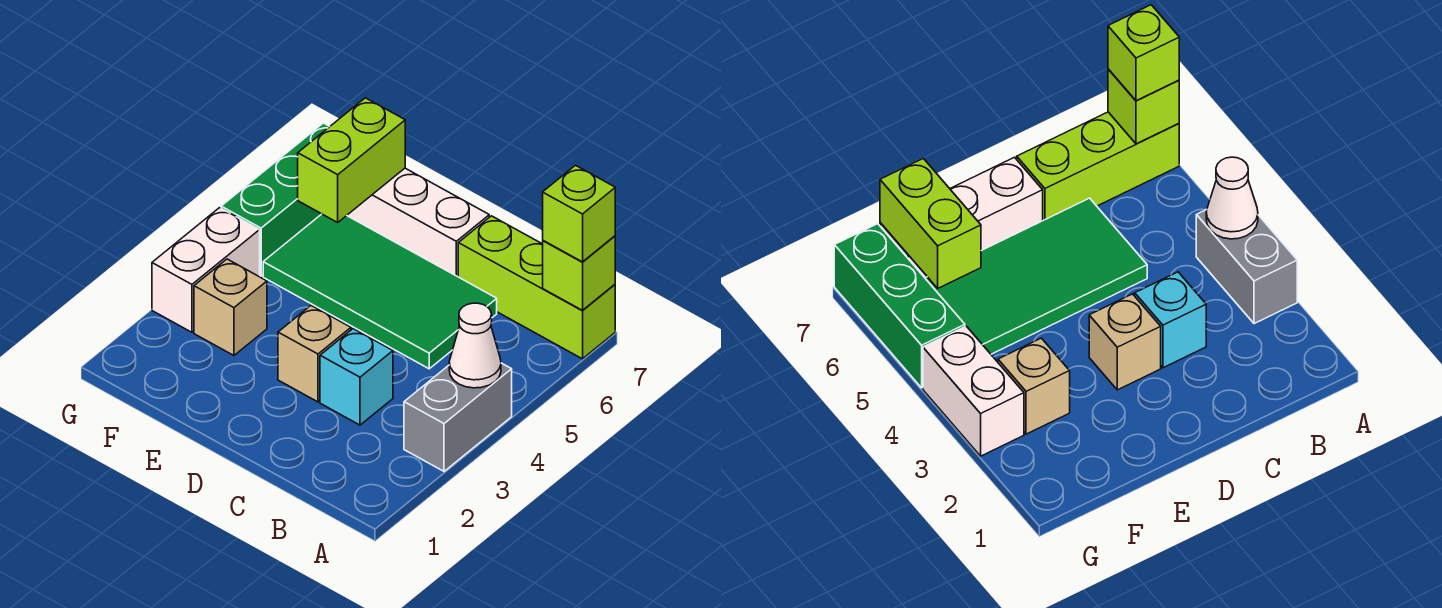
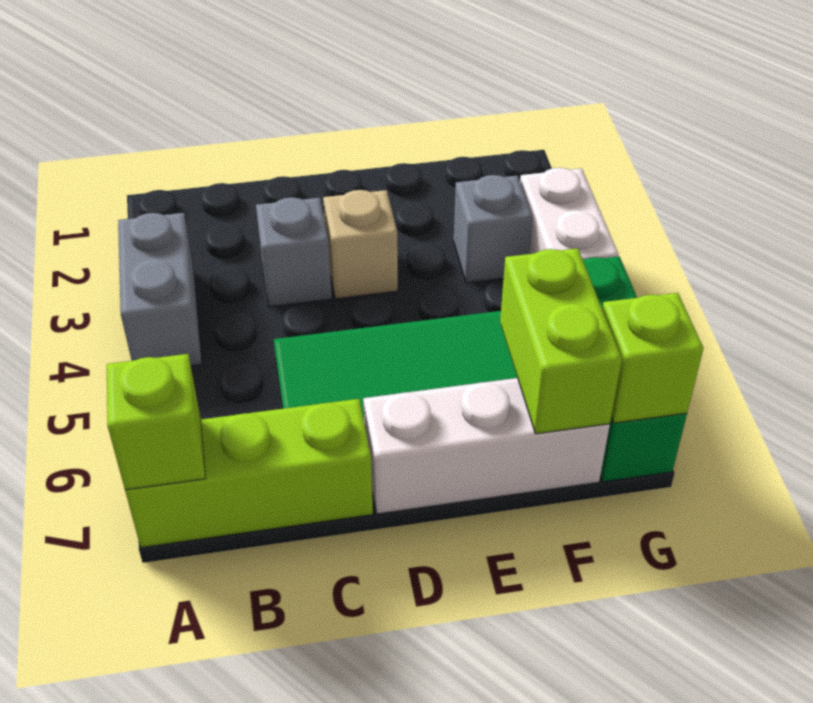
white cone A4 level 2 -> none
lime brick A7 level 3 -> lime brick G7 level 2
cyan brick C3 level 1 -> grey brick C3 level 1
tan brick F3 level 1 -> grey brick F3 level 1

